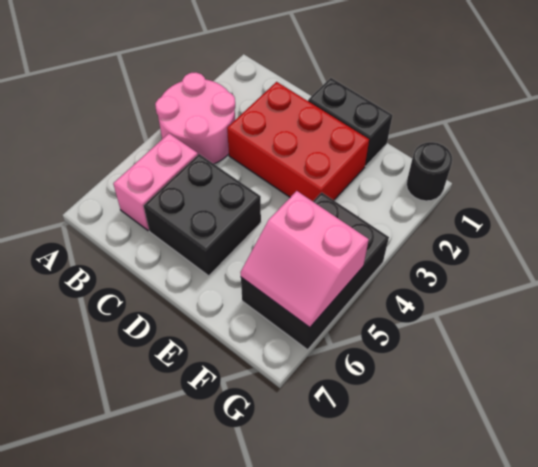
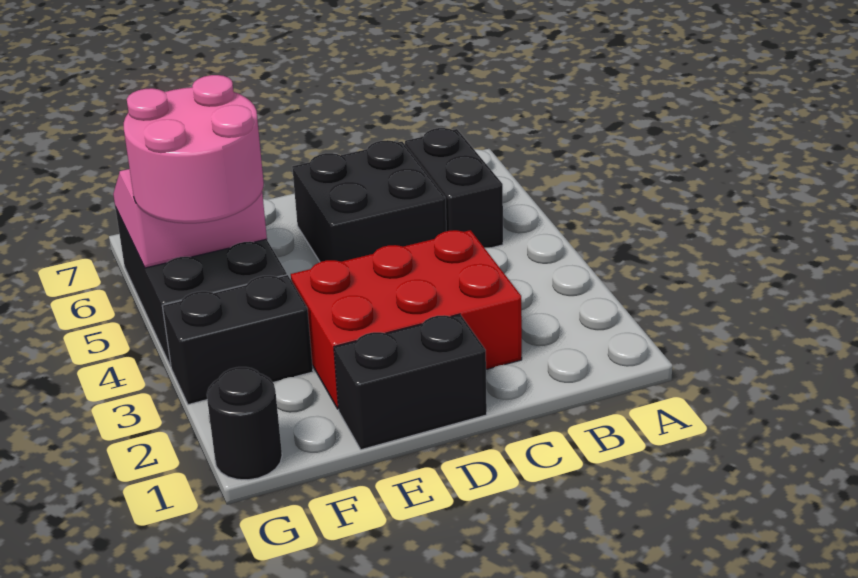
pink round brick A3:B4 level 1 -> pink round brick F4:G5 level 3
pink brick B5:B6 level 1 -> black brick B5:B6 level 1
none -> black brick F3:G3 level 1

